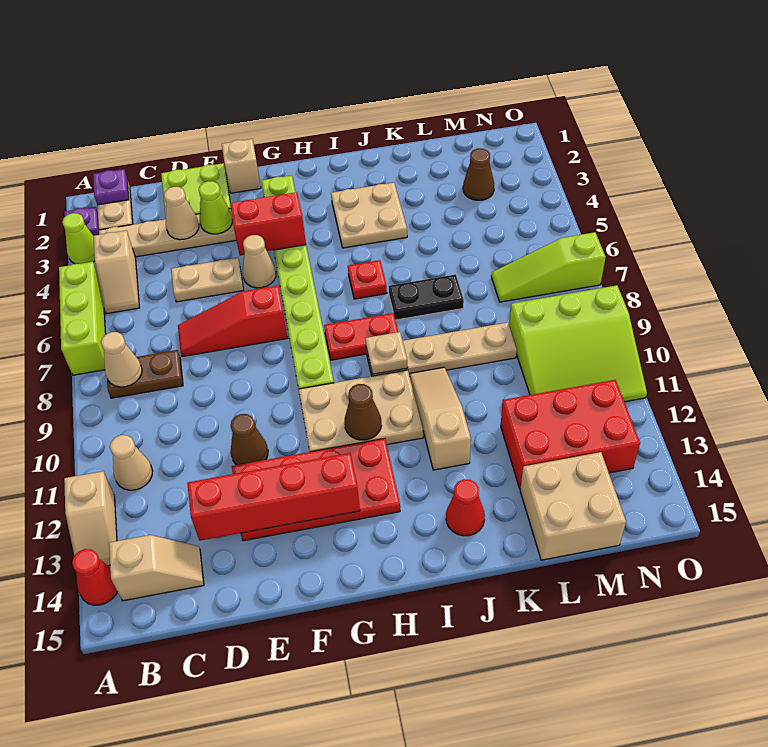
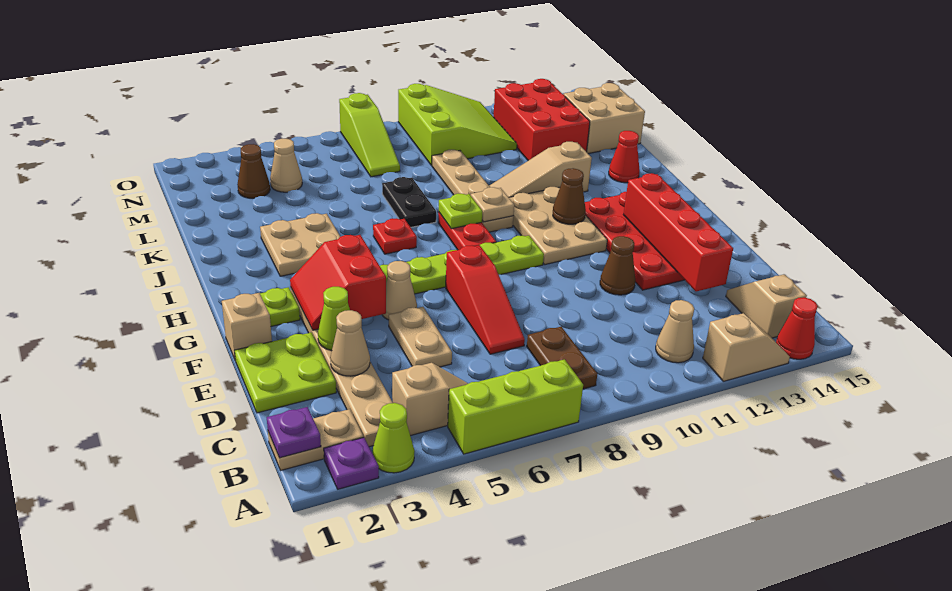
tan cone B8 level 2 -> tan cone M4 level 1
none -> lime plate I8 level 2

